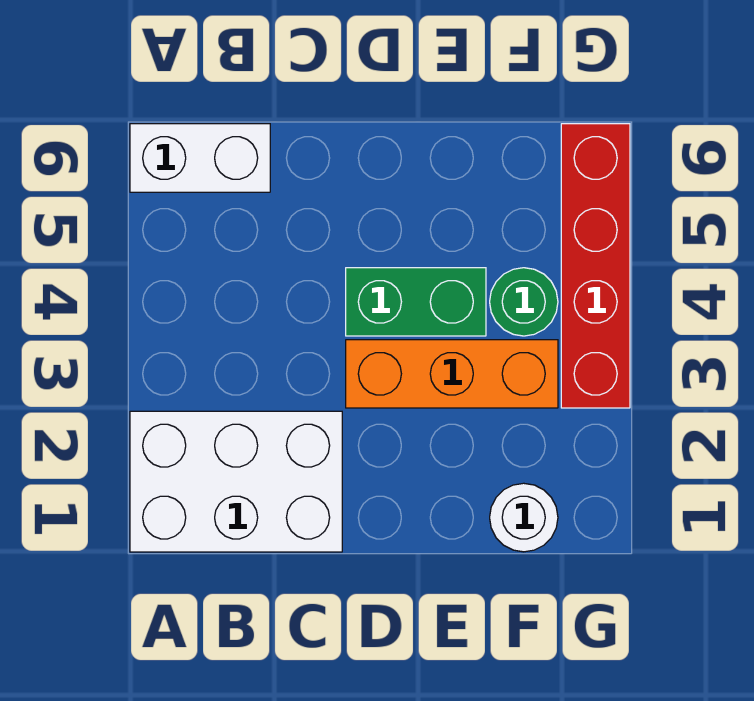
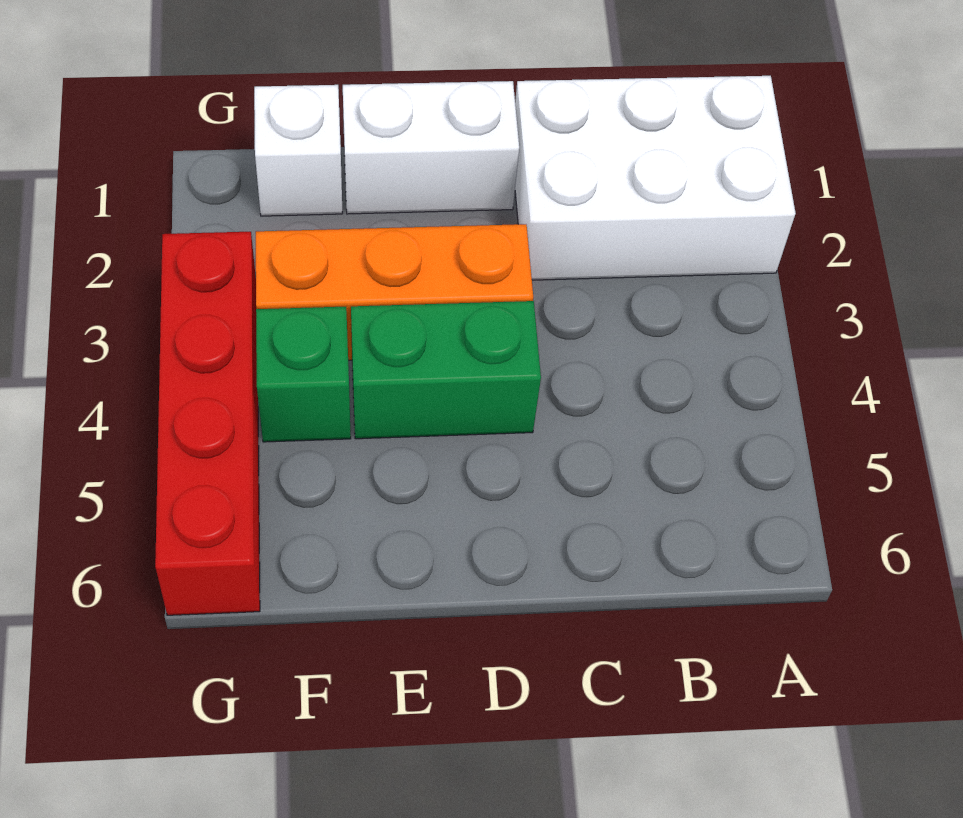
white brick A6:B6 level 1 -> white brick D1:E1 level 1
white round brick F1 level 1 -> white brick F1 level 1
green round brick F4 level 1 -> green brick F4 level 1

